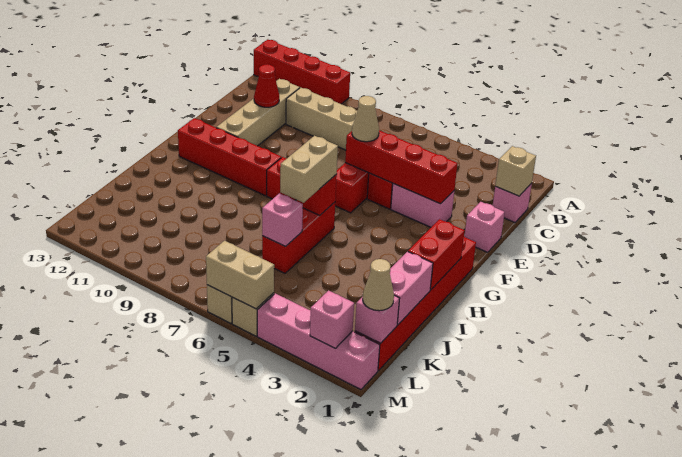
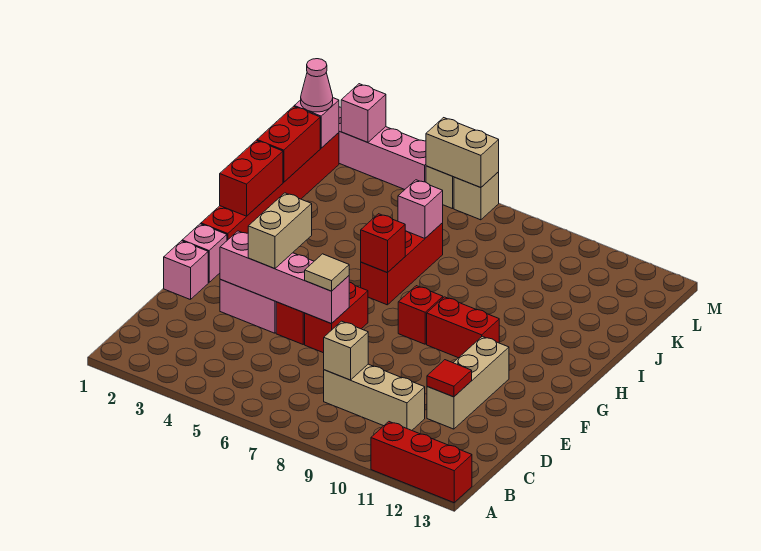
red brick A10:A13 level 1 -> red brick A11:A13 level 1
pink brick C1 level 1 -> pink brick F1 level 1
tan brick C1 level 2 -> tan brick C8 level 2
tan brick C11:F11 level 1 -> tan brick D11:F11 level 1
red cone D11 level 2 -> red tile D11 level 2
red brick E3:E6 level 2 -> pink brick E3:E6 level 2
tan cone E6 level 3 -> tan tile E6 level 3
red brick G9:G12 level 1 -> red brick G9:G10 level 1
tan brick H6:I6 level 3 -> tan brick E4:F4 level 3
pink brick J1:K1 level 2 -> red brick J1:K1 level 2
tan cone L1 level 3 -> pink cone L1 level 3

